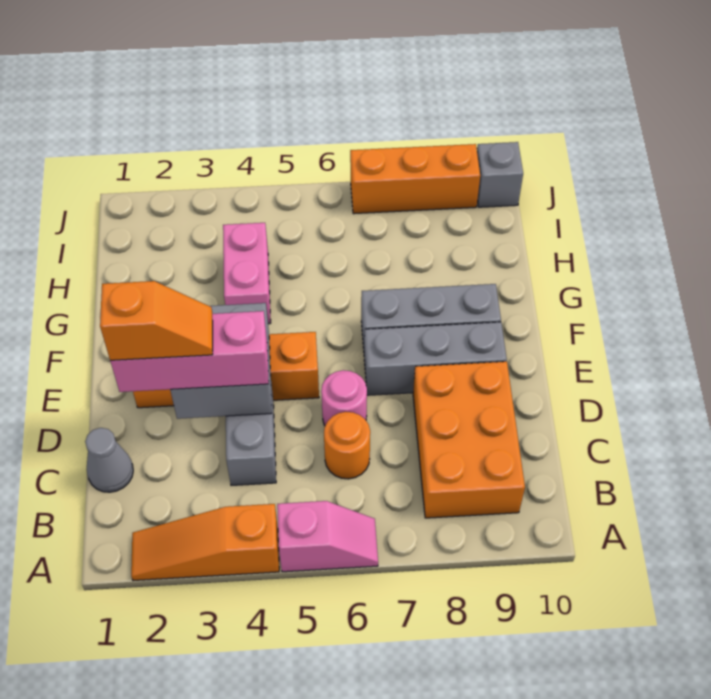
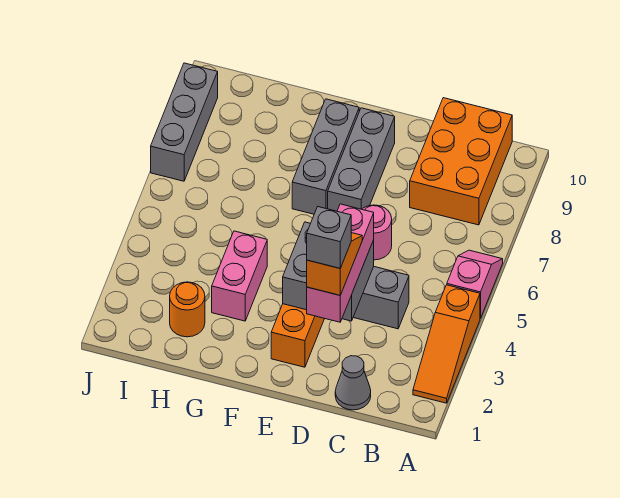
orange brick B8:D9 level 1 -> orange brick B8:C10 level 1
orange round brick C6 level 1 -> orange round brick H2 level 1
pink brick G4:H4 level 1 -> pink brick G3:G4 level 1
orange brick J7:J9 level 1 -> grey brick J7:J9 level 1
grey brick J10 level 1 -> grey brick D2 level 5

